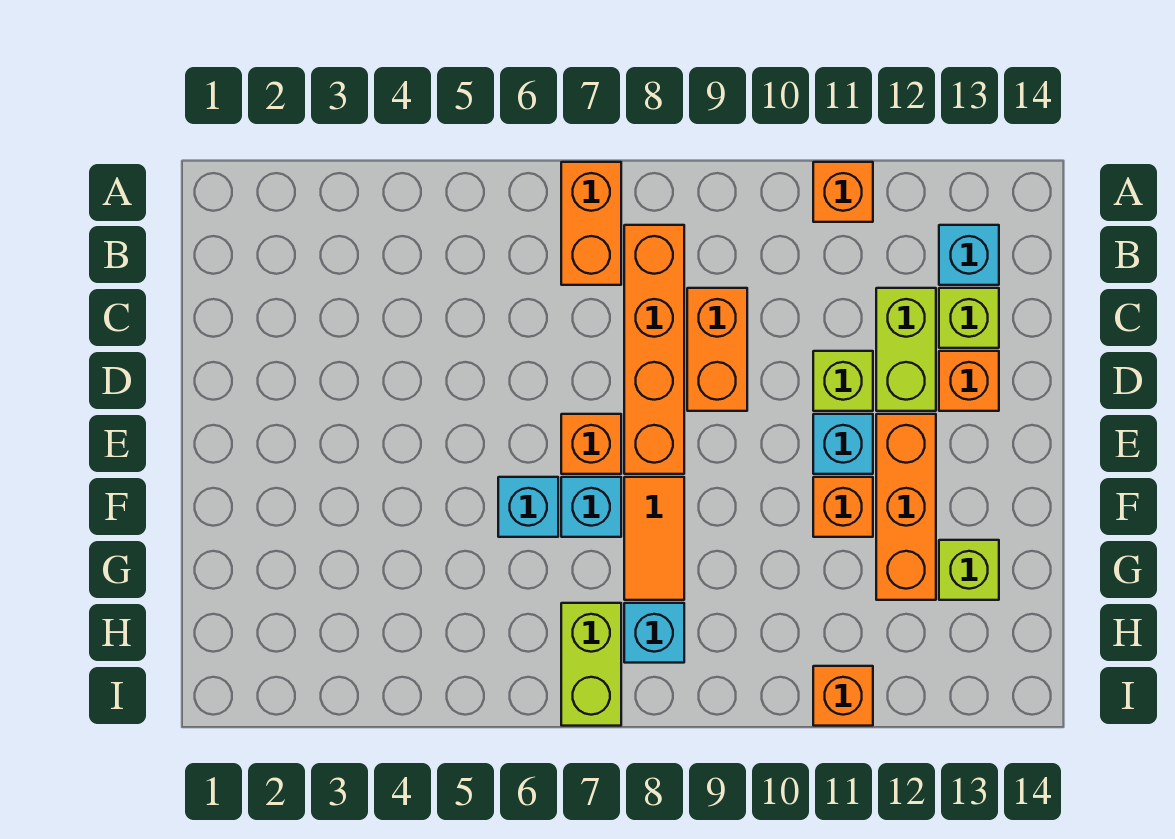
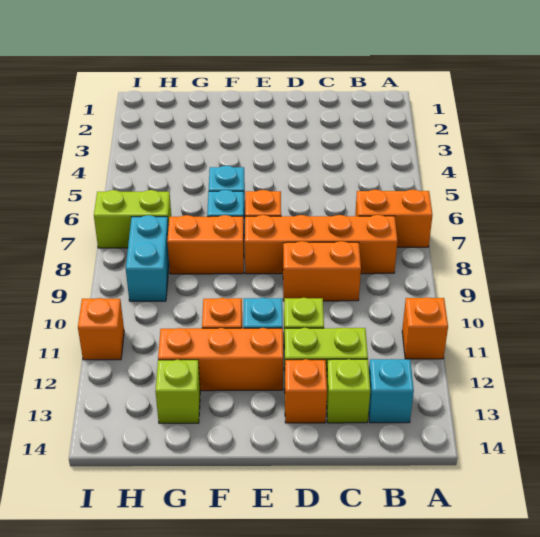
orange tile F8:G8 level 1 -> orange brick F8:G8 level 1
cyan brick H8 level 1 -> cyan brick H8:H9 level 1

